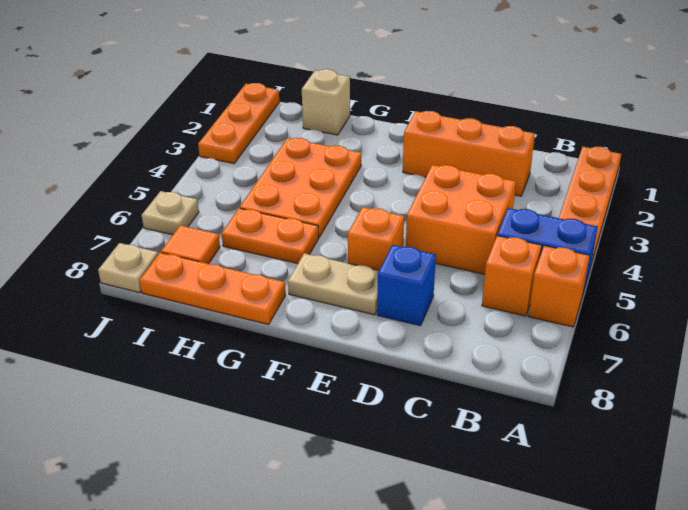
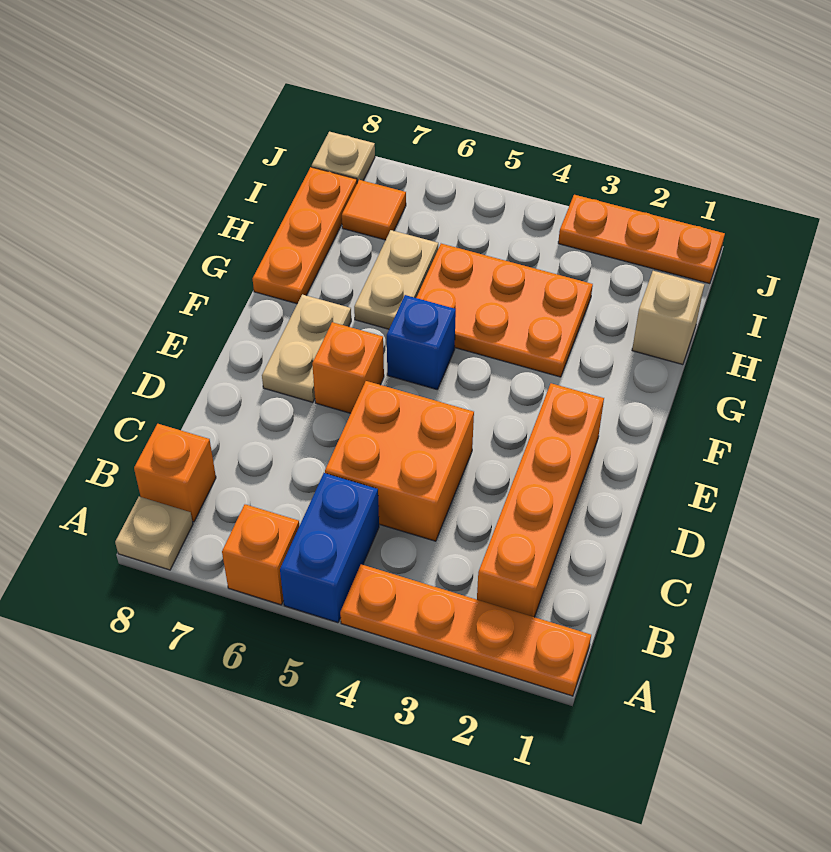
orange brick B6 level 1 -> orange brick B8 level 1
orange brick C2:E2 level 1 -> orange brick B2:E2 level 1
blue brick D7 level 1 -> blue brick F5 level 1
orange plate G6:H6 level 1 -> tan plate G6:H6 level 1
tan plate J6 level 1 -> tan plate A8 level 1

